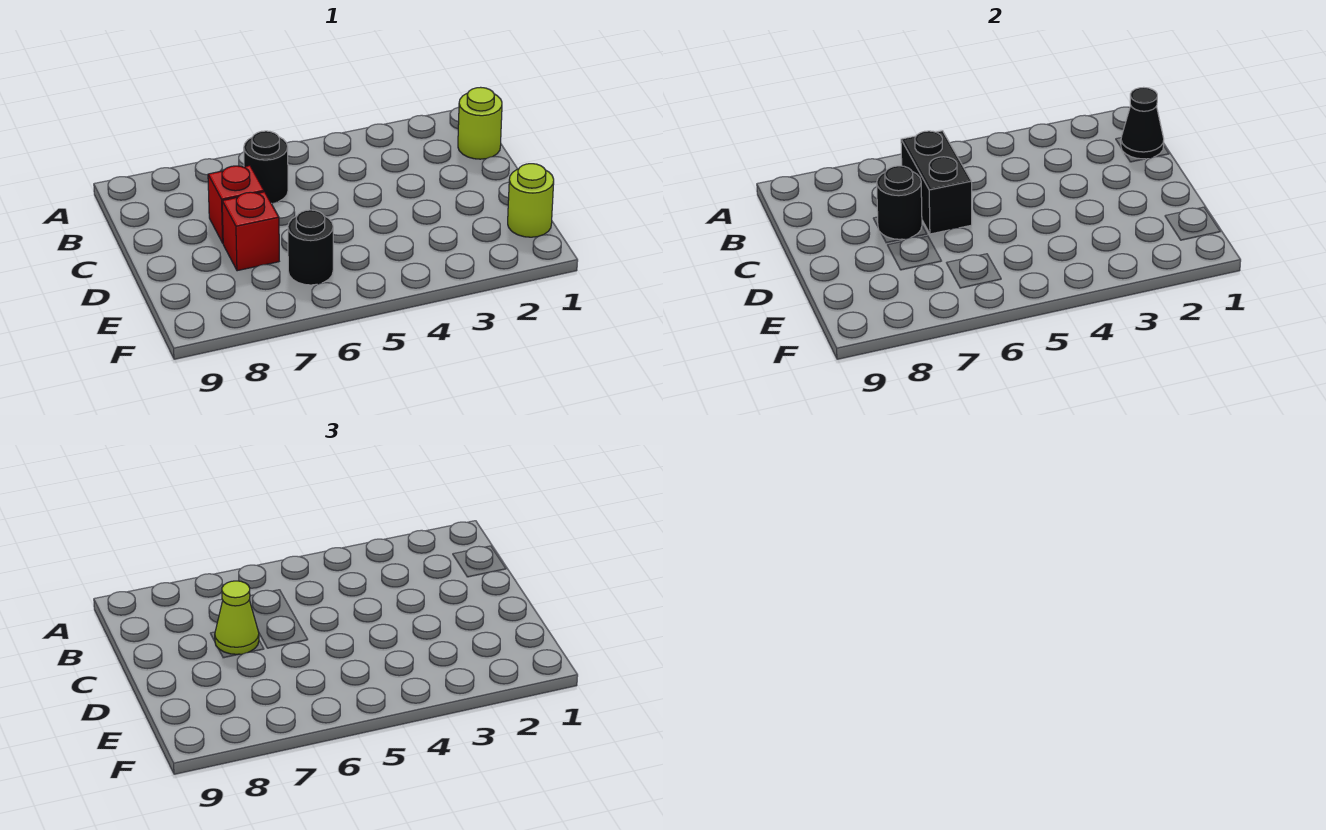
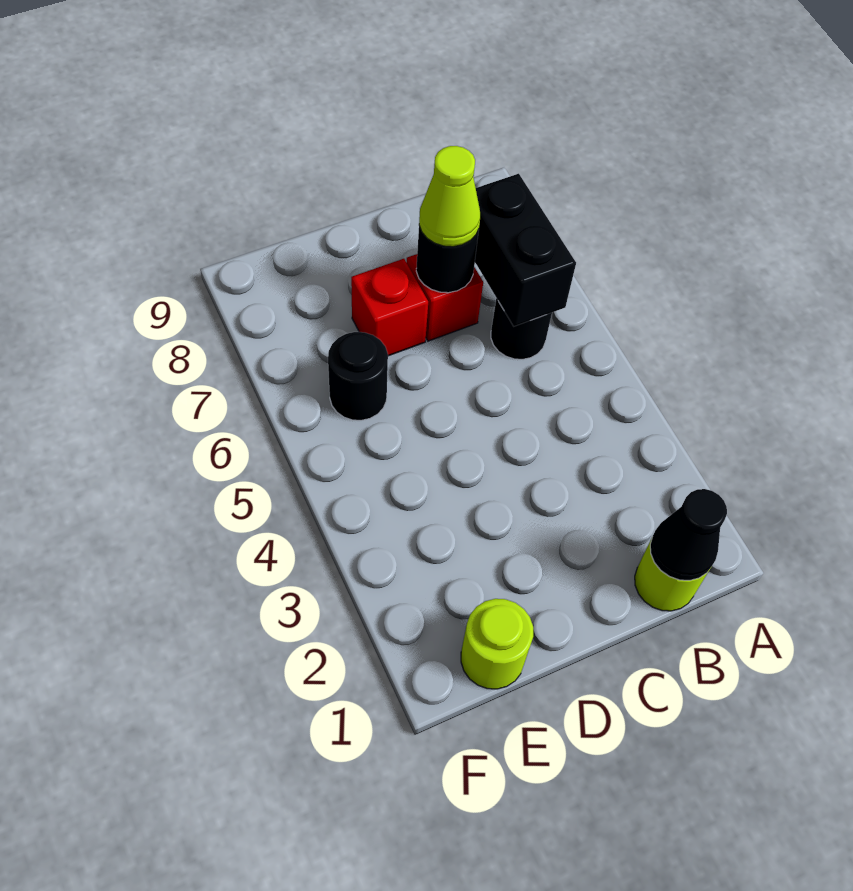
black brick B6:C6 level 2 -> black brick B6:B7 level 2

